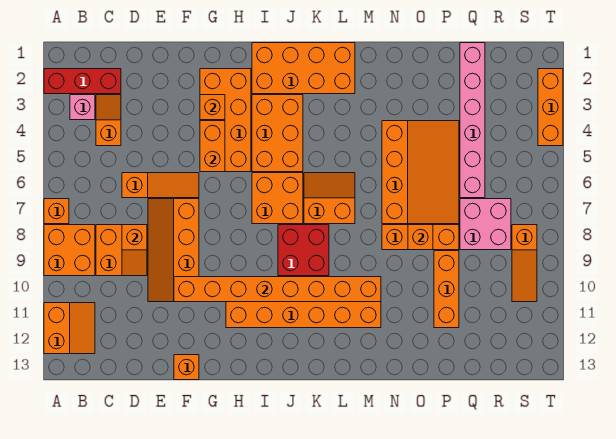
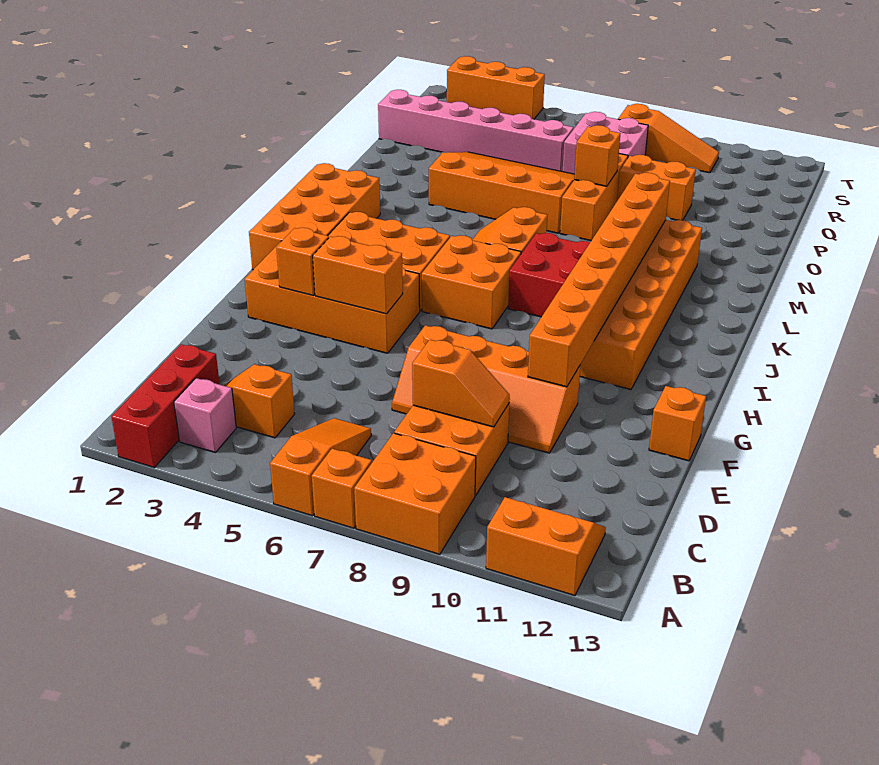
orange slope D6:F6 level 1 top D -> orange slope A6:C6 level 1 top A
orange brick P9:P11 level 1 -> orange brick P9:P10 level 1

